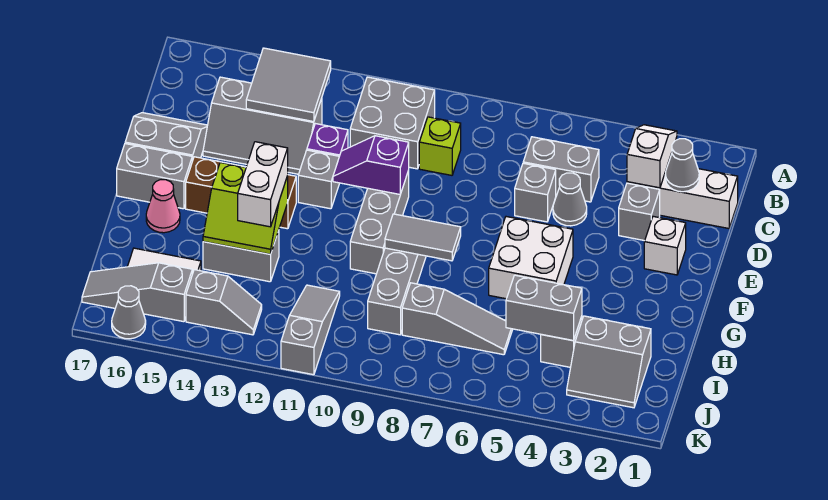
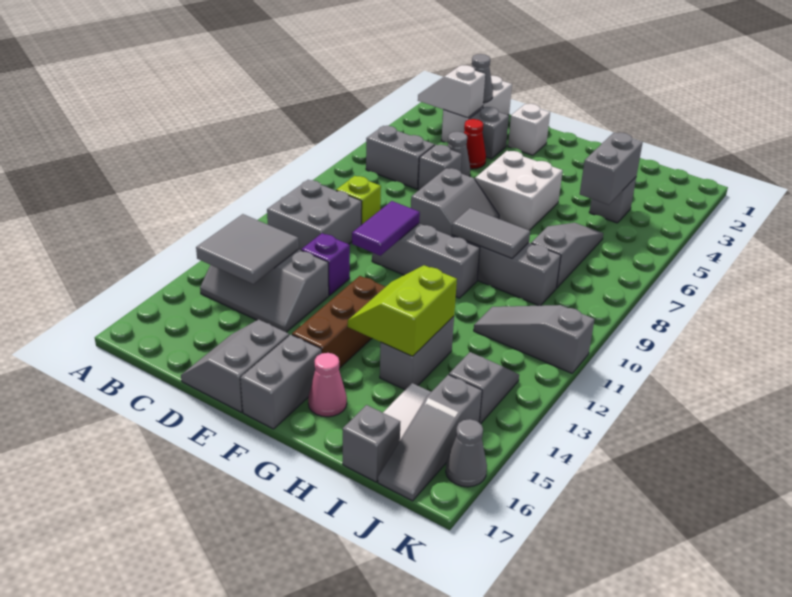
grey brick C5:C6 level 1 -> grey brick B6:C6 level 1
grey slope C13:D15 level 1 top C -> grey slope B13:D14 level 1 top 13
none -> red cone D4 level 1
purple slope E10:E11 level 2 top 10 -> purple tile E10:E11 level 2
grey brick E12 level 1 -> grey brick I17 level 1
grey tile G8:G9 level 2 -> grey tile G9:H9 level 2
lime slope G13:H14 level 2 top G -> lime slope G13:H14 level 2 top H
white brick G13:H13 level 3 -> none
grey slope I2:J3 level 1 top I -> grey slope E7:F8 level 1 top E

